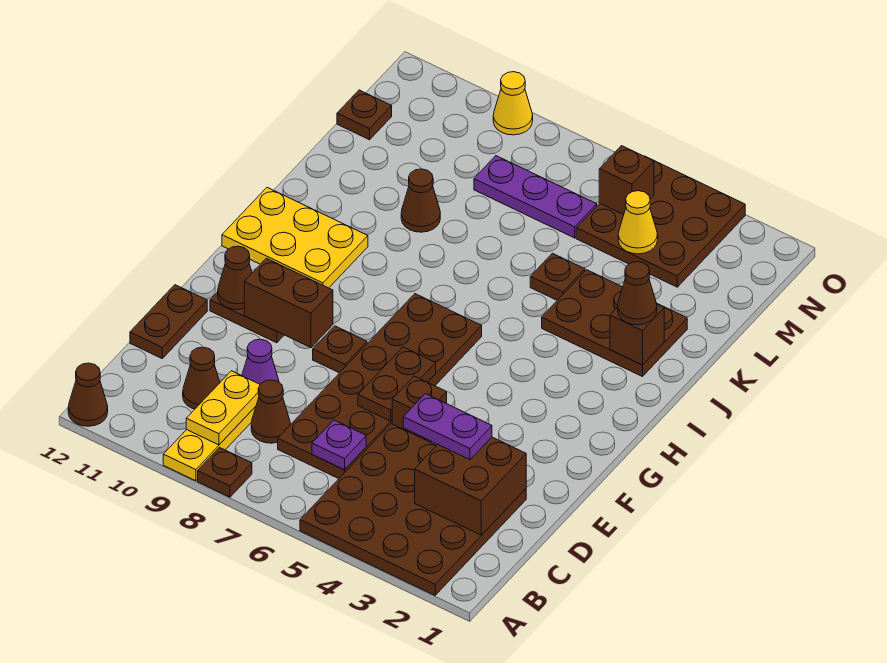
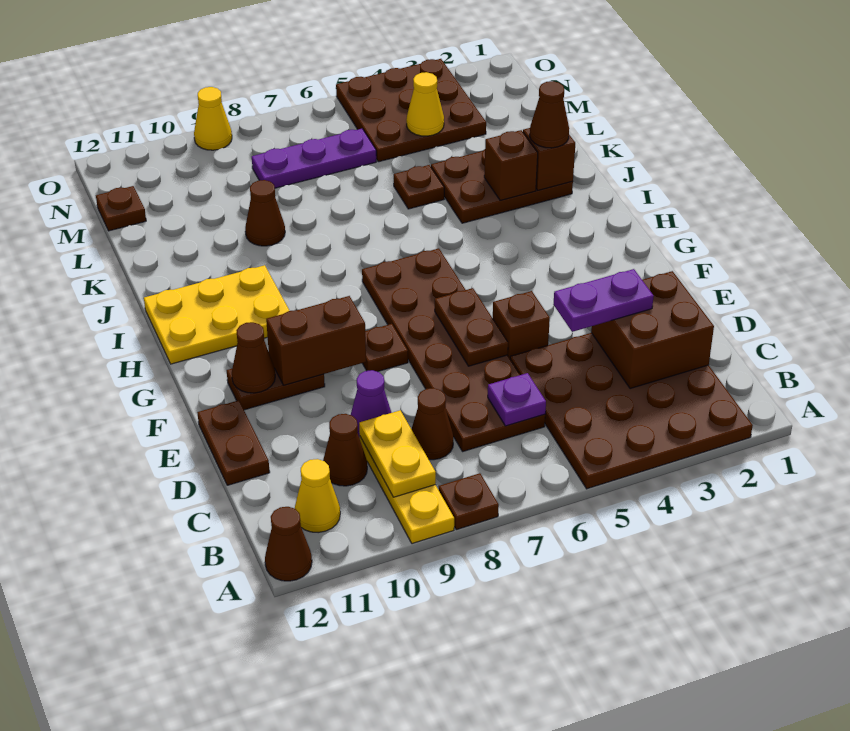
none -> yellow cone B11 level 1
brown brick N5 level 2 -> brown brick J3 level 2

